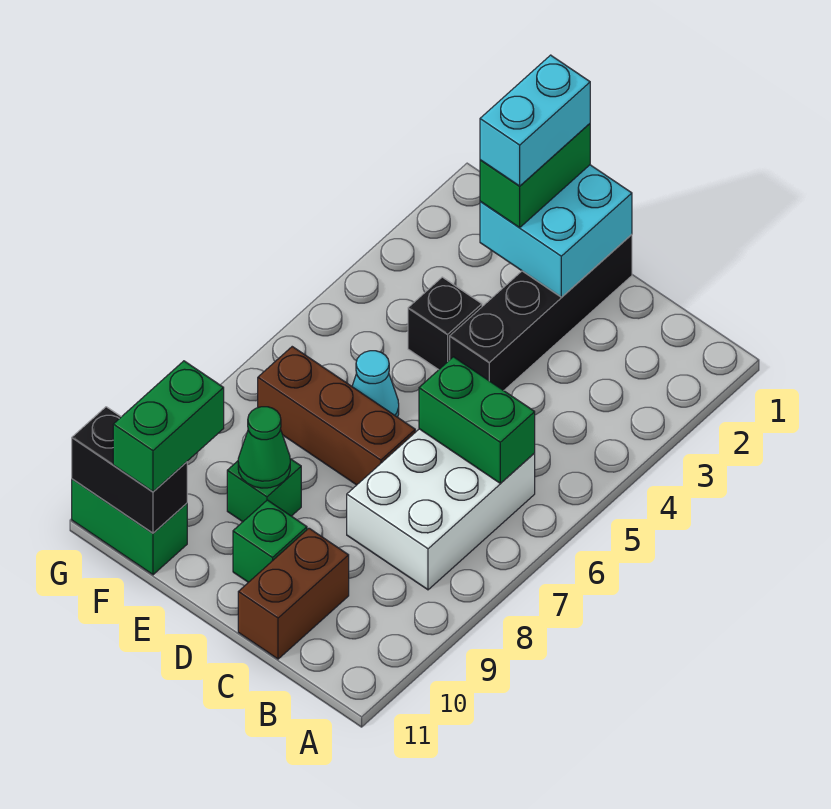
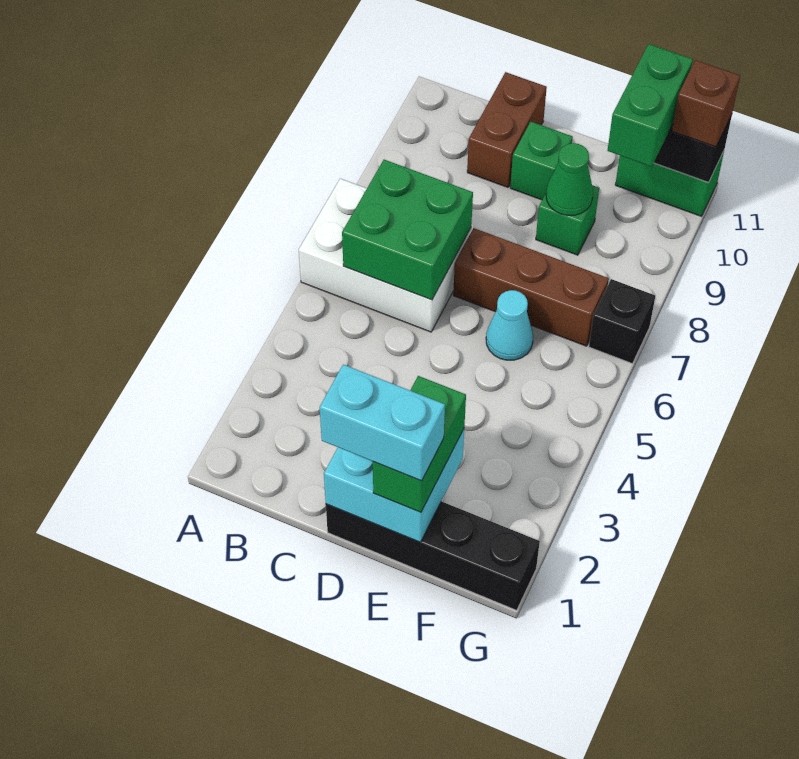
white brick B6:C8 level 1 -> white brick A6:C7 level 1
green brick B6:C6 level 2 -> green brick B6:C7 level 2
black brick D1:D4 level 1 -> black brick D1:G1 level 1
cyan brick E1:E2 level 4 -> cyan brick D1:E1 level 4
black brick E4 level 1 -> black brick G7 level 1
none -> brown brick G11 level 3

